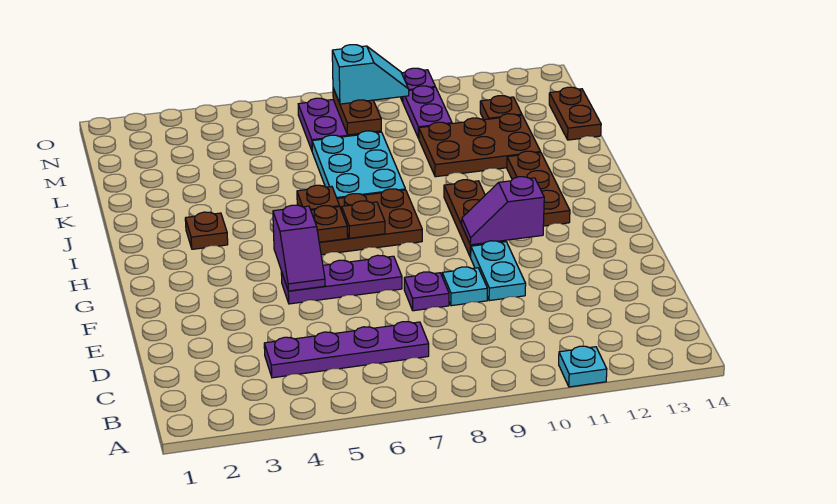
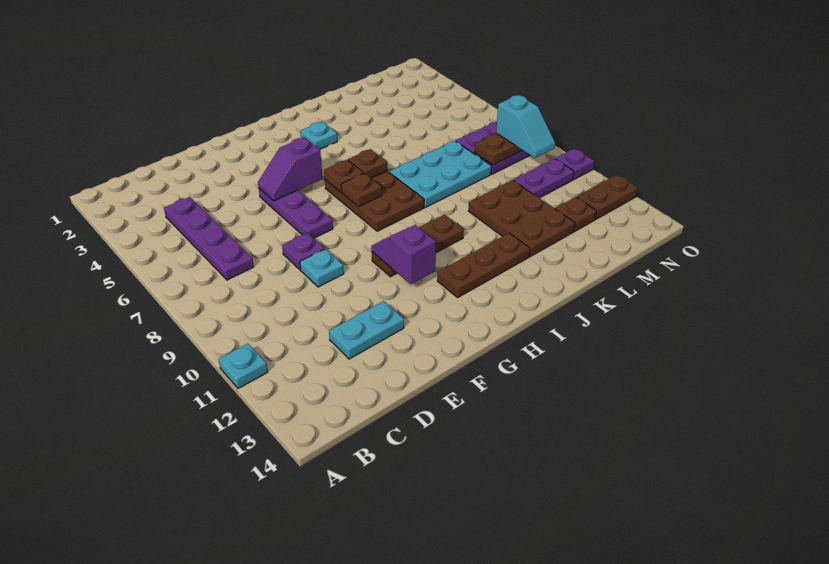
cyan plate E10:F10 level 1 -> cyan plate D12:E12 level 1
brown plate I3 level 1 -> cyan plate I3 level 1
brown plate L14:M14 level 1 -> brown plate N12:O12 level 1

